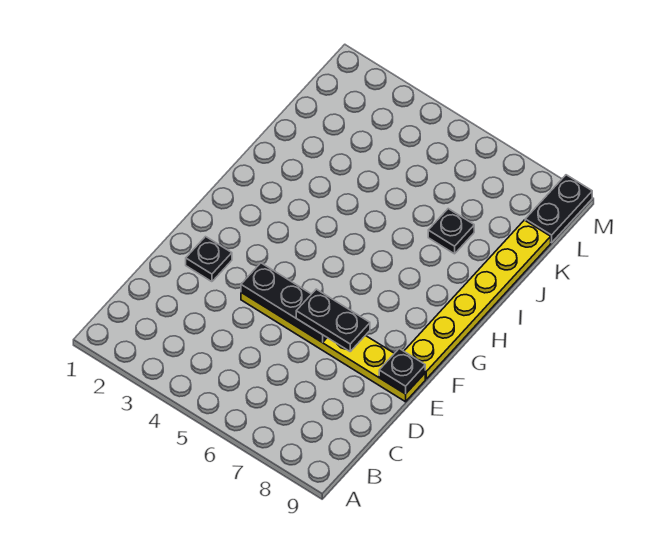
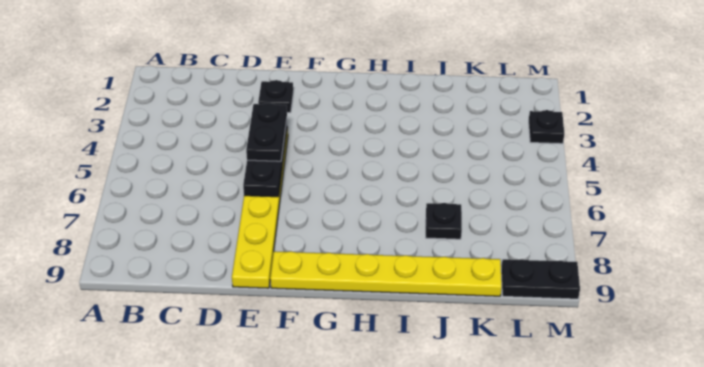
black plate E6:E7 level 3 -> black plate E4:E5 level 3
black plate E9 level 2 -> black plate M3 level 1

